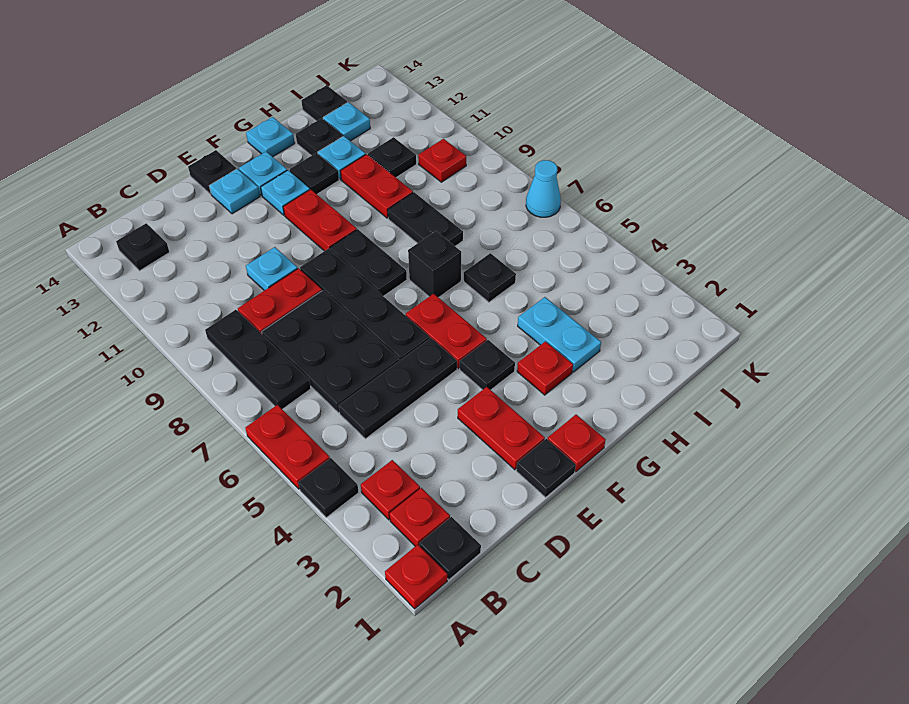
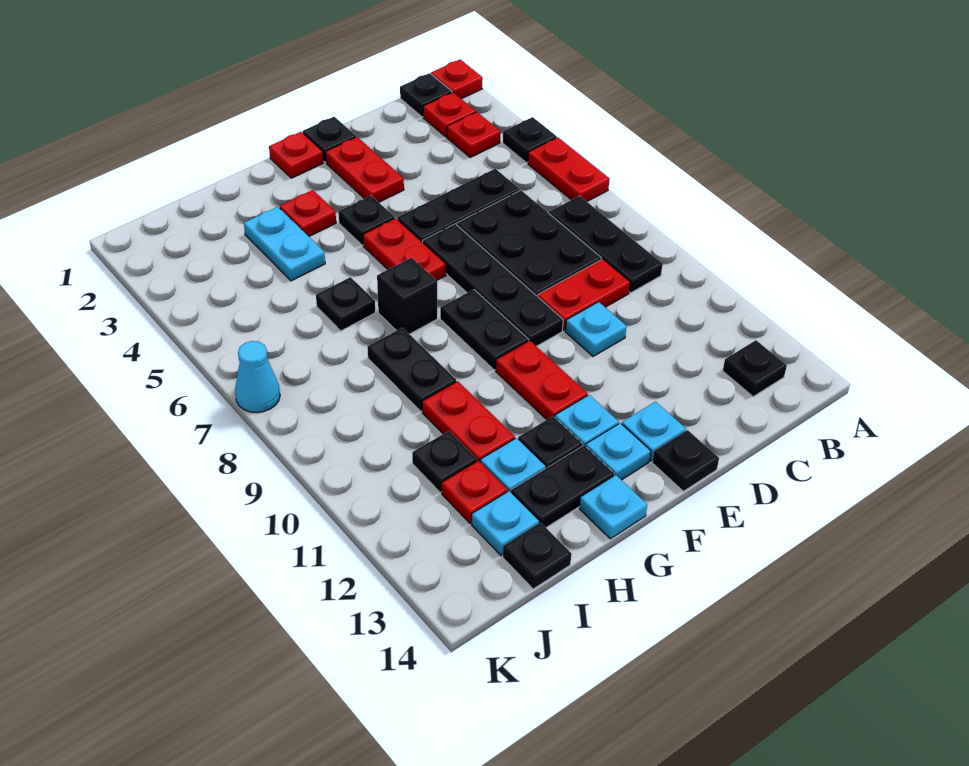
black plate H13 level 1 -> black plate G13:H13 level 1
red plate J10 level 1 -> red plate I12 level 1

